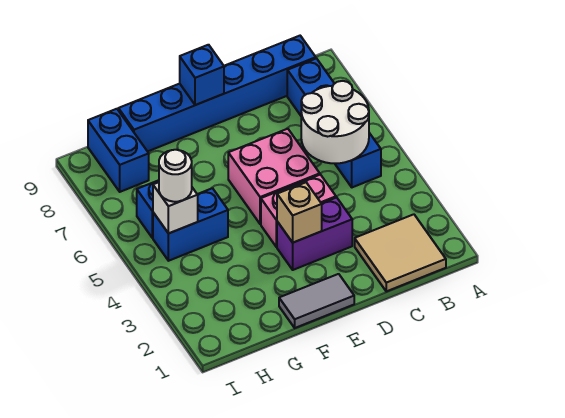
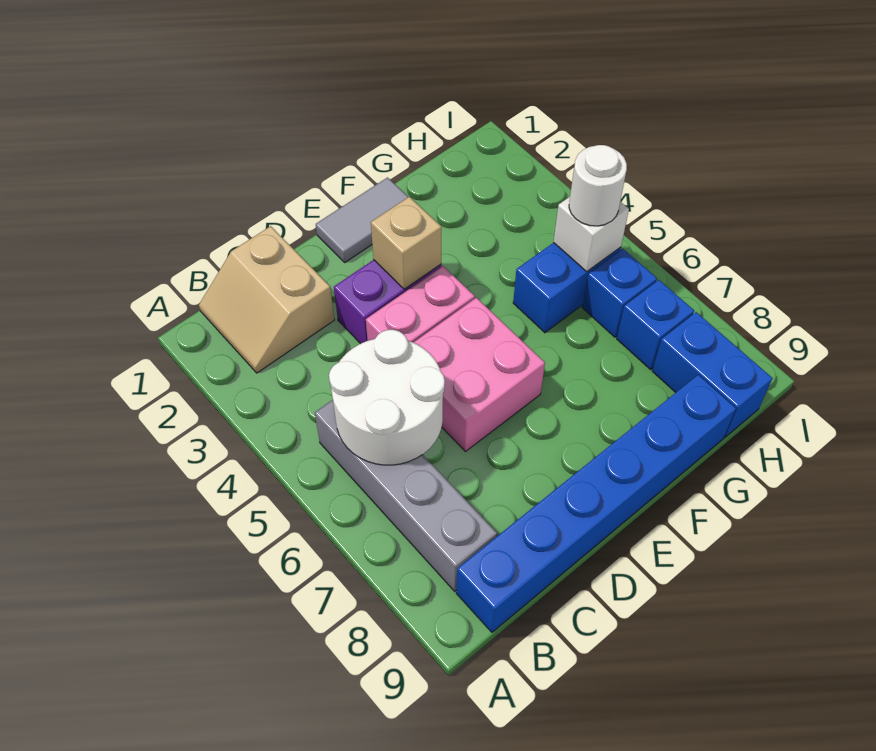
tan tile B1:C2 level 1 -> tan slope B1:C2 level 1 top C
blue brick B5:B8 level 1 -> grey brick B5:B8 level 1
blue brick E9 level 2 -> blue brick H7 level 1

